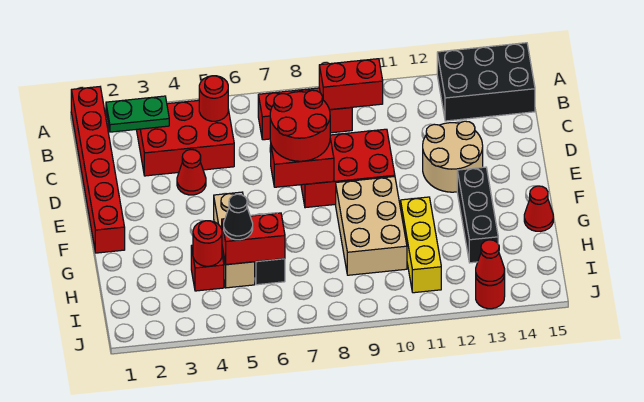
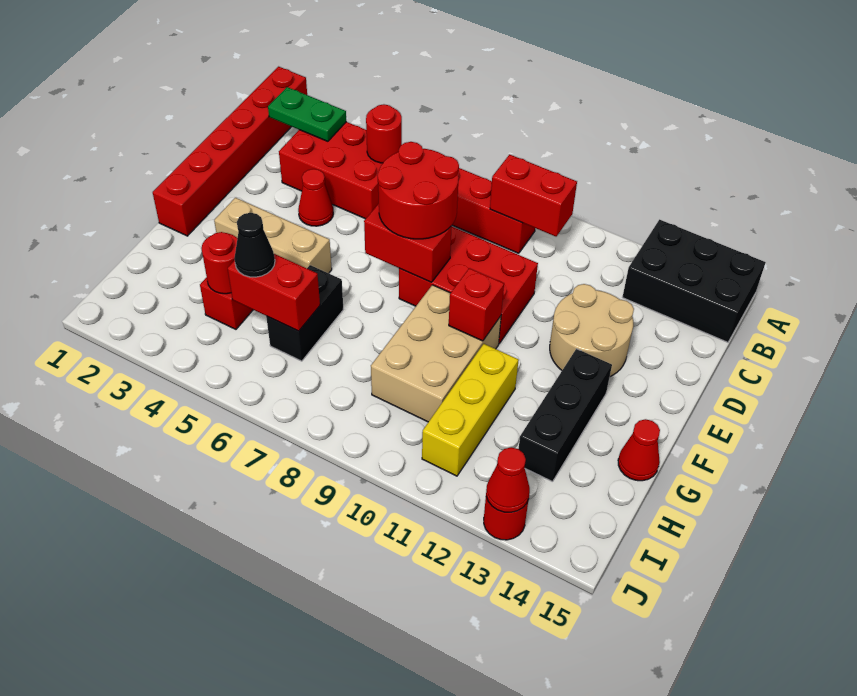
tan brick F5:H5 level 1 -> tan brick F3:F5 level 1
none -> red brick F10 level 2

